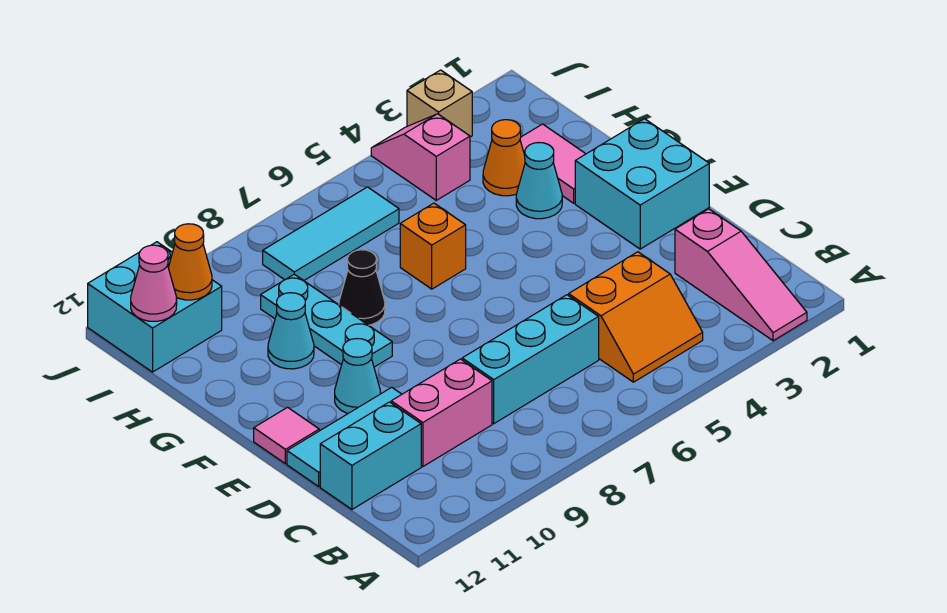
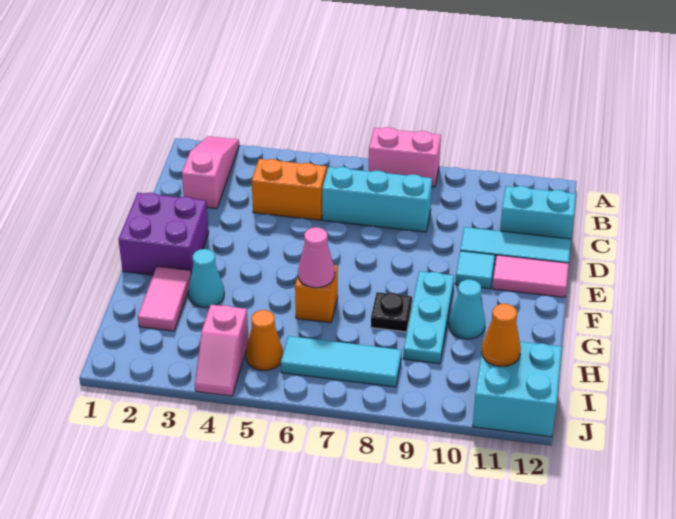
pink brick C9:C10 level 1 -> pink brick A7:A8 level 1
cyan brick E1:F2 level 1 -> purple brick E1:F2 level 1
cyan cone E10 level 1 -> cyan tile E10 level 1
pink tile E12 level 1 -> pink tile E11:E12 level 1
black cone G8 level 1 -> black plate G8 level 1
orange cone H3 level 1 -> orange cone I5 level 1
pink cone I12 level 2 -> pink cone G6 level 2
tan brick J3 level 1 -> none

